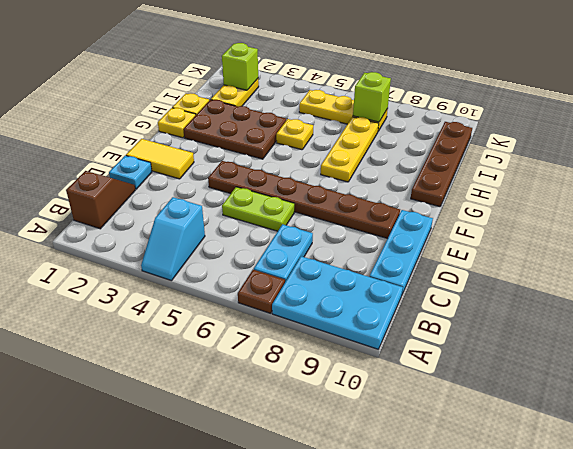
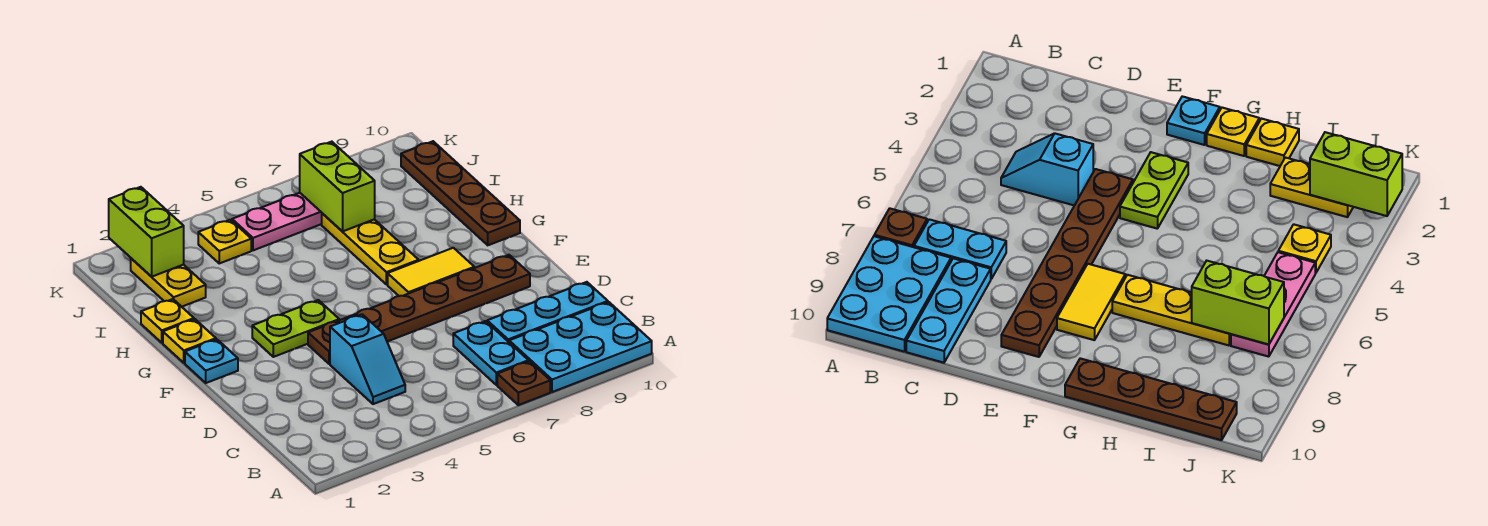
cyan slope A4:B4 level 1 top B -> cyan slope C4:D4 level 1 top D
brown slope B1:C1 level 1 top B -> none
cyan plate C10:E10 level 1 -> cyan plate C8:C10 level 1
cyan plate D1 level 1 -> cyan plate F1 level 1
lime plate D5:D6 level 1 -> lime plate F3:F4 level 1
yellow tile E1:E2 level 1 -> yellow tile F7:F8 level 1
brown plate G2:H4 level 1 -> none
yellow plate H5 level 1 -> yellow plate J4 level 1
lime brick J2 level 2 -> lime brick J2:K2 level 2
yellow plate J5:J7 level 1 -> pink plate J5:J7 level 1
lime brick J7 level 2 -> lime brick I7:J7 level 2

